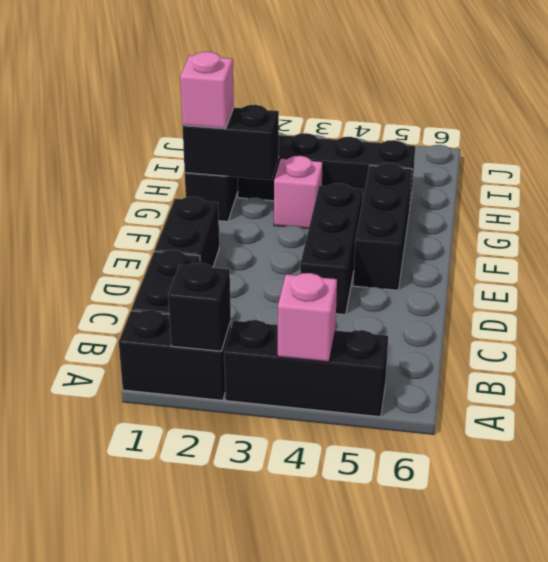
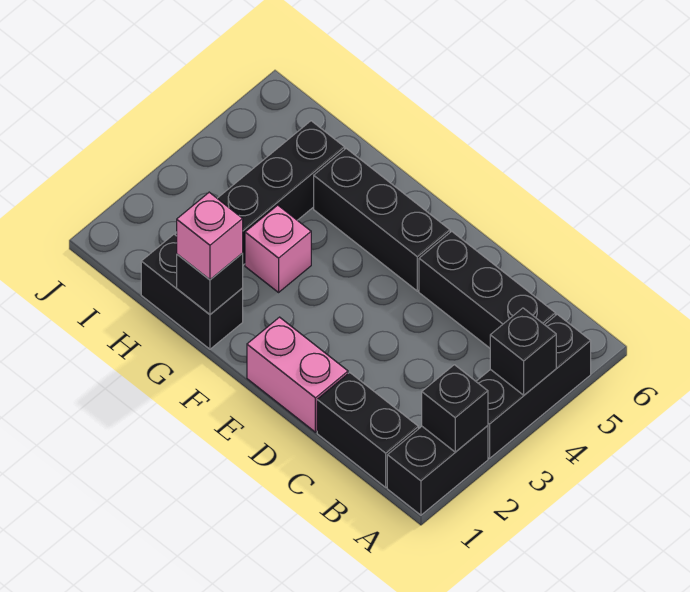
pink brick A4 level 2 -> black brick A4 level 2
black brick D1:E1 level 1 -> pink brick D1:E1 level 1
black brick D4:F4 level 1 -> black brick B5:D5 level 1
black brick G1:G2 level 2 -> black brick G1 level 2

